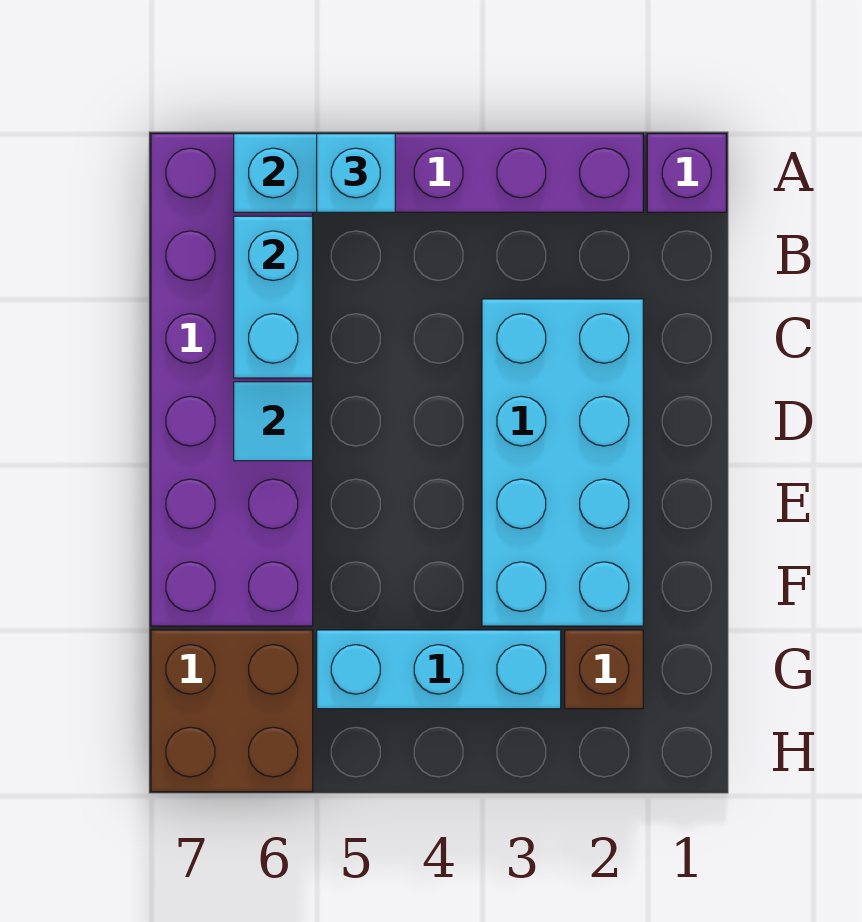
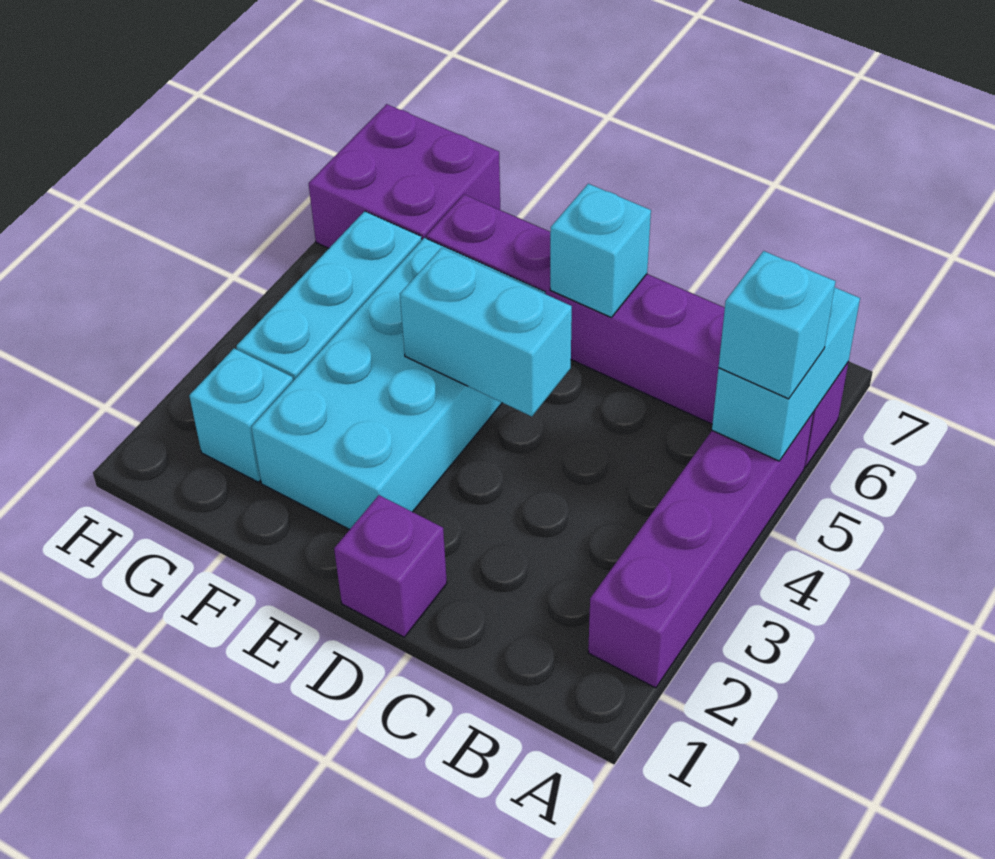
purple brick A1 level 1 -> purple brick D1 level 1
purple brick A6:F7 level 1 -> purple brick A6:F6 level 1
cyan brick B6:C6 level 2 -> cyan brick D4:E4 level 2
cyan brick C2:F3 level 1 -> cyan brick E2:F5 level 1
cyan tile D6 level 2 -> cyan brick D6 level 2
brown brick G2 level 1 -> cyan brick G2 level 1
brown brick G6:H7 level 1 -> purple brick G6:H7 level 1

